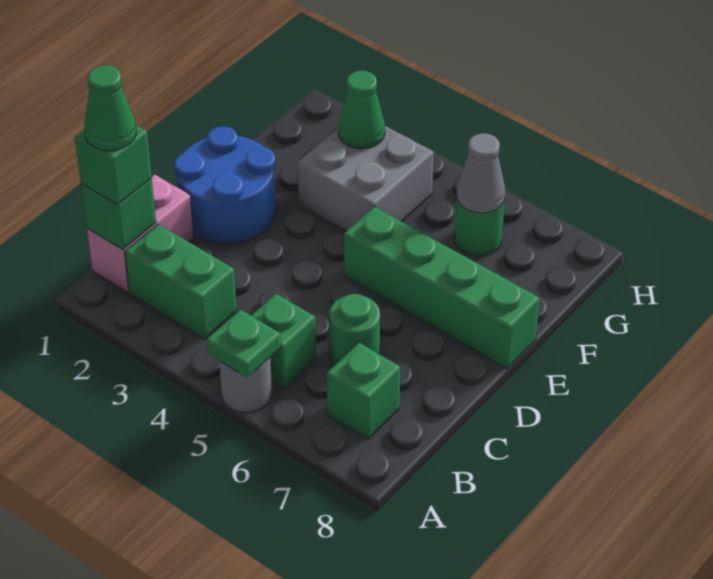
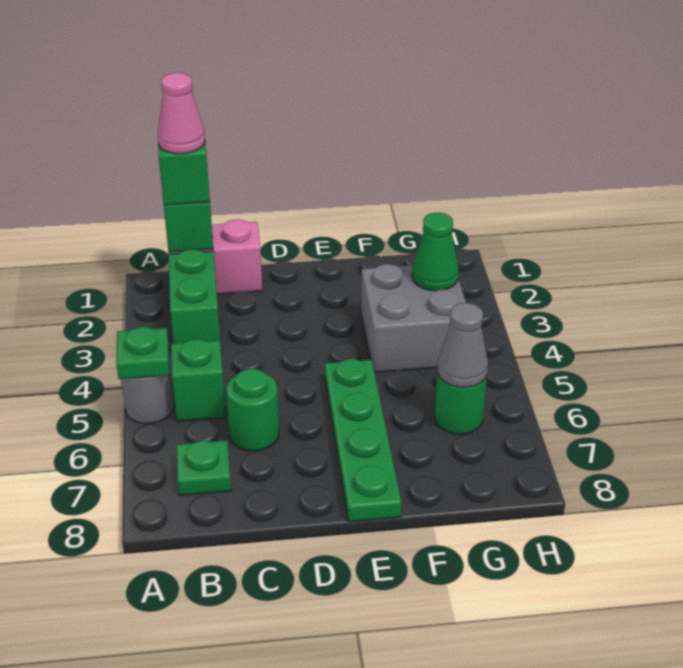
green cone B1 level 4 -> pink cone B1 level 4
green brick B7 level 1 -> green plate B7 level 1
blue round brick D1:E2 level 1 -> none
green brick E5:E8 level 1 -> green plate E5:E8 level 1

